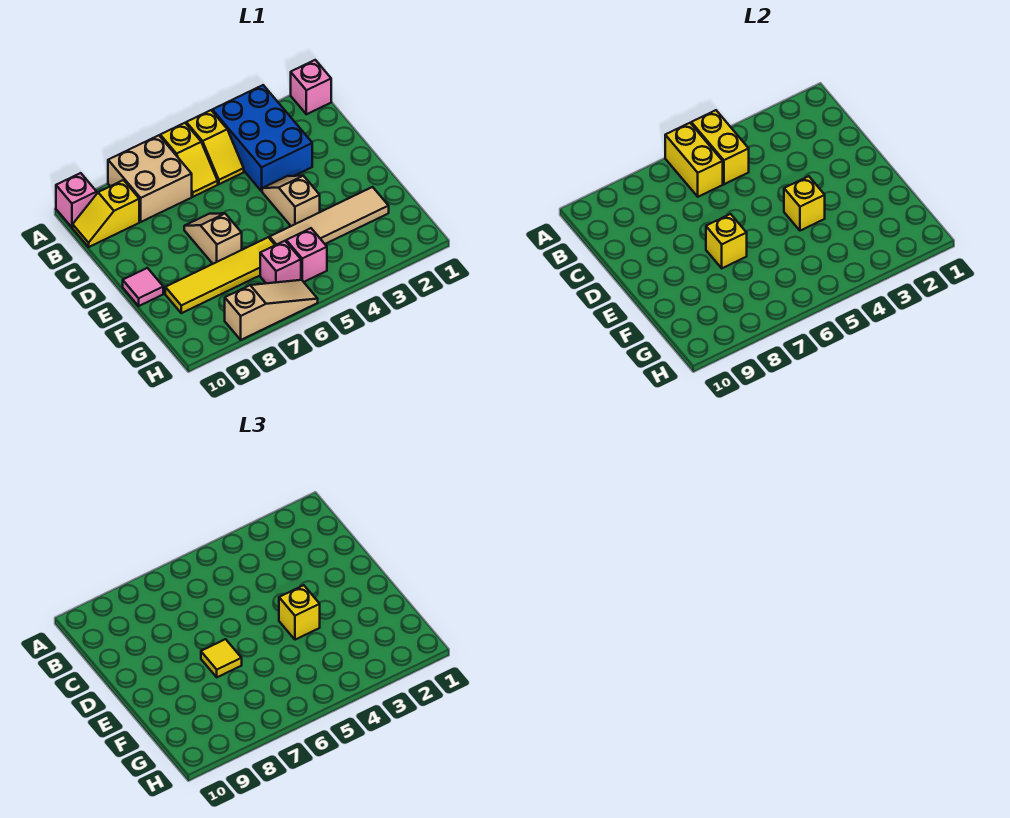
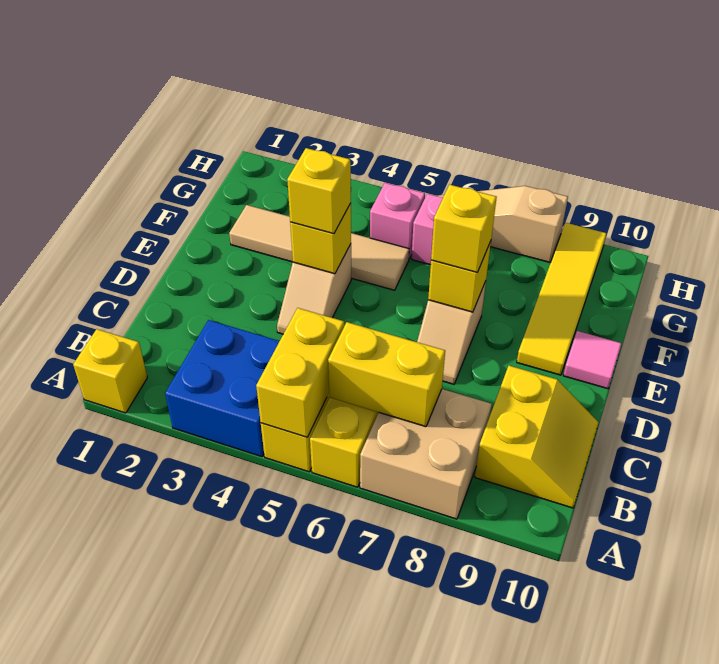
pink brick A1 level 1 -> yellow brick A1 level 1
blue brick A3:C4 level 1 -> blue brick A3:B4 level 1
yellow brick A6:B6 level 2 -> yellow brick B6:B7 level 2
pink brick A10 level 1 -> none
yellow slope B9:B10 level 1 top 9 -> yellow slope B9:C10 level 1 top 9
yellow tile E7 level 3 -> yellow brick E7 level 3
yellow tile F6:F9 level 1 -> yellow tile E9:H9 level 1

